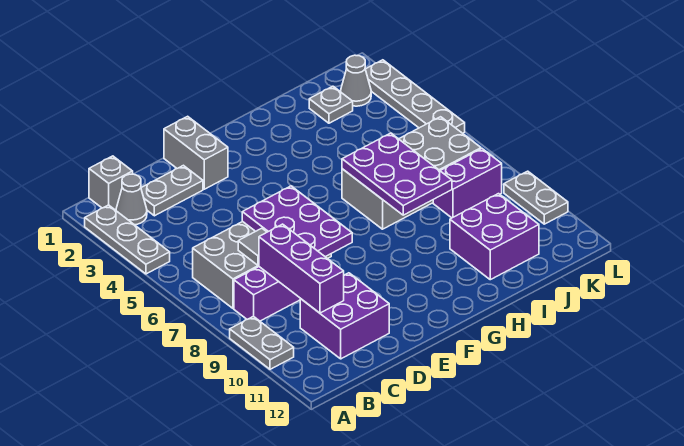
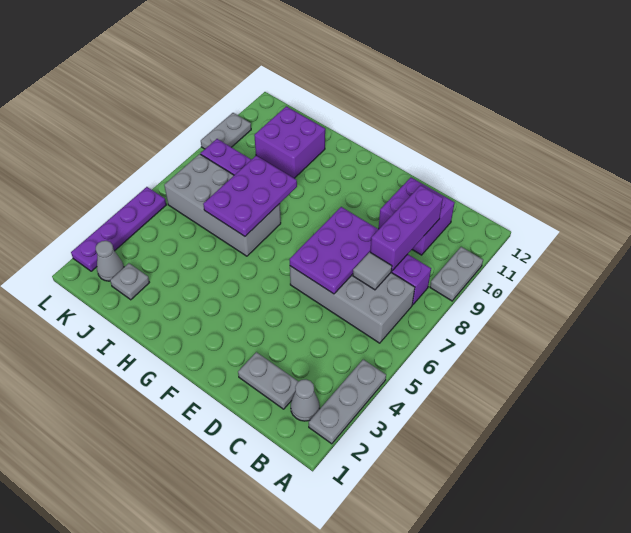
grey brick B1 level 1 -> none
grey brick E1:E2 level 1 -> none
grey plate L2:L5 level 1 -> purple plate L2:L5 level 1

